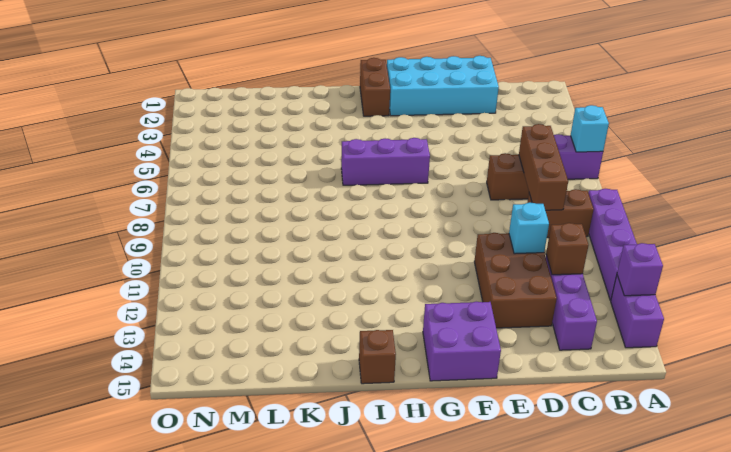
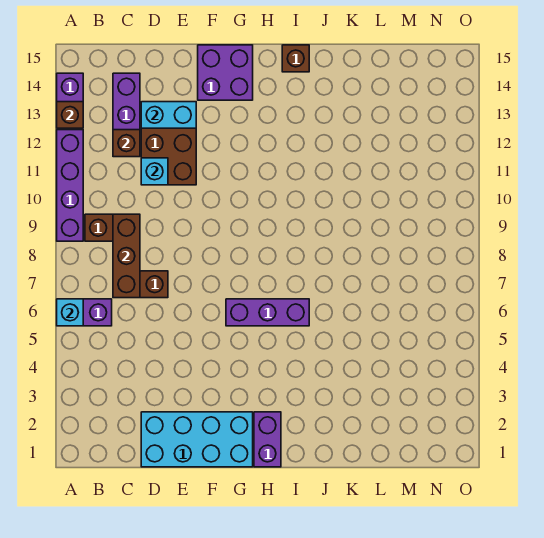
purple brick A13 level 2 -> brown brick A13 level 2
none -> cyan brick D13:E13 level 2
brown brick H1:H2 level 1 -> purple brick H1:H2 level 1

